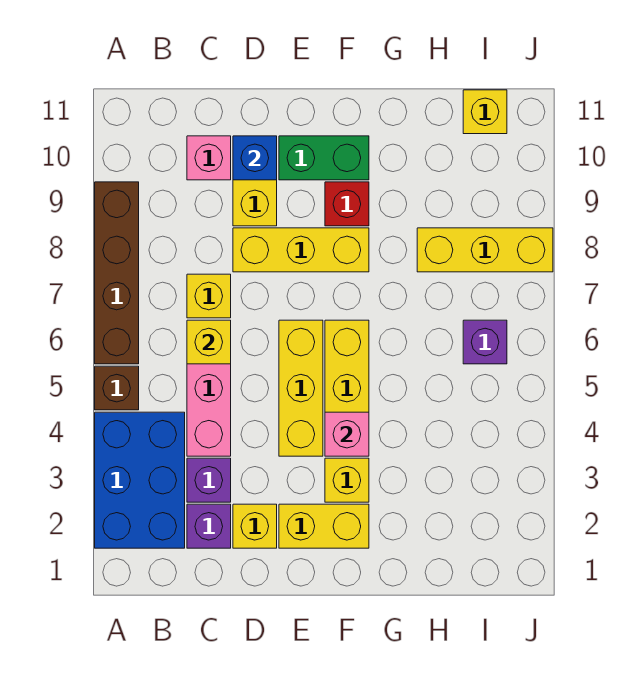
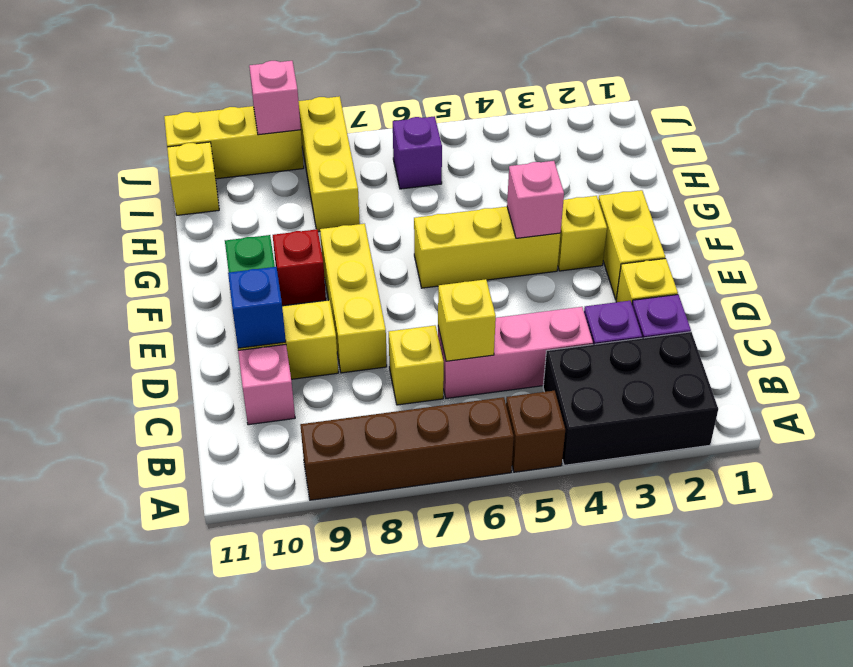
blue brick A2:B4 level 1 -> black brick A2:B4 level 1
yellow brick E4:E6 level 1 -> yellow brick J9:J11 level 1
none -> pink brick J9 level 2

